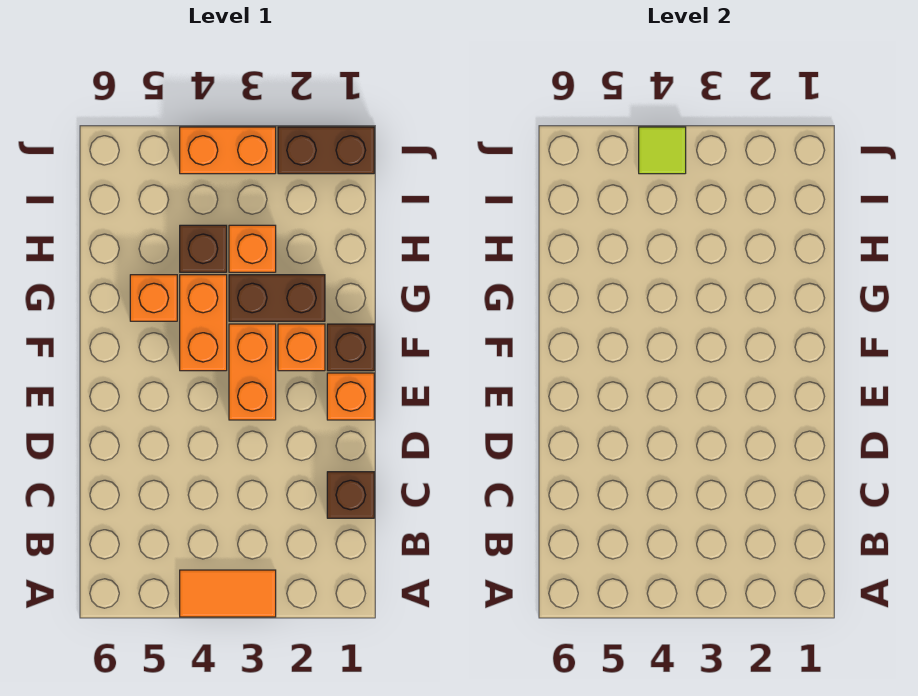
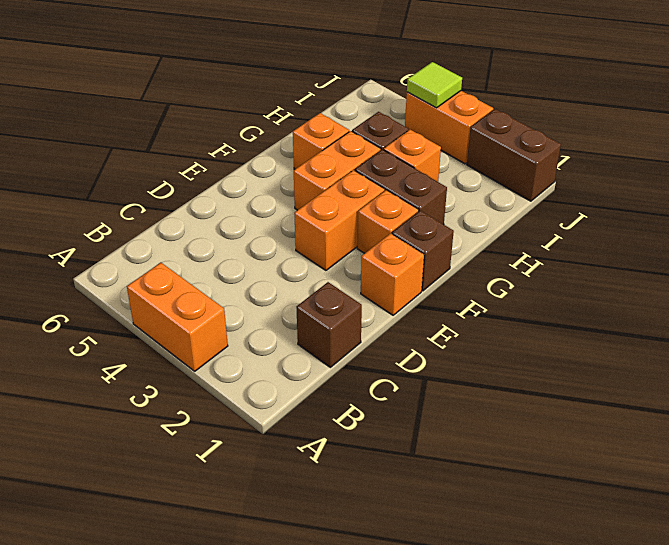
orange tile A3:A4 level 1 -> orange brick A3:A4 level 1

